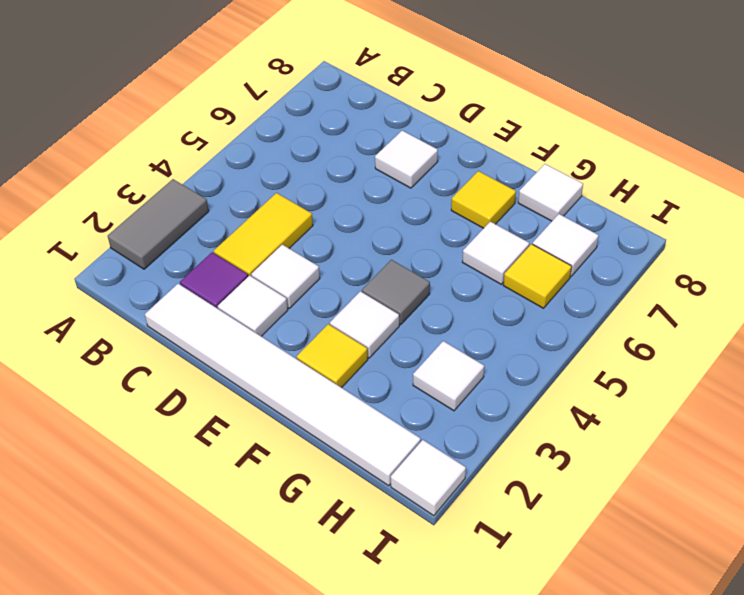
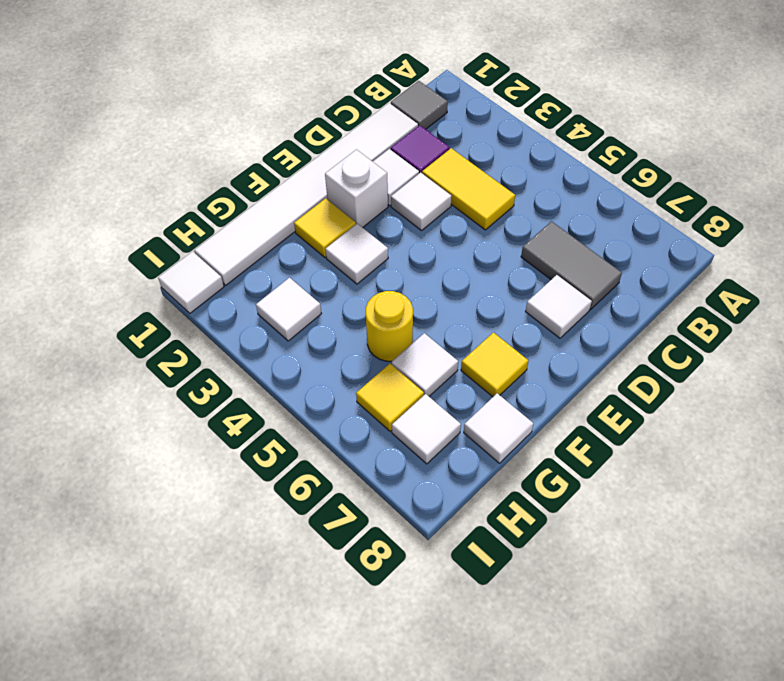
grey tile A2:A3 level 1 -> grey tile C6:C7 level 1
none -> white brick E2 level 1
grey tile F4 level 1 -> grey tile B1 level 1
none -> yellow round brick G5 level 1

